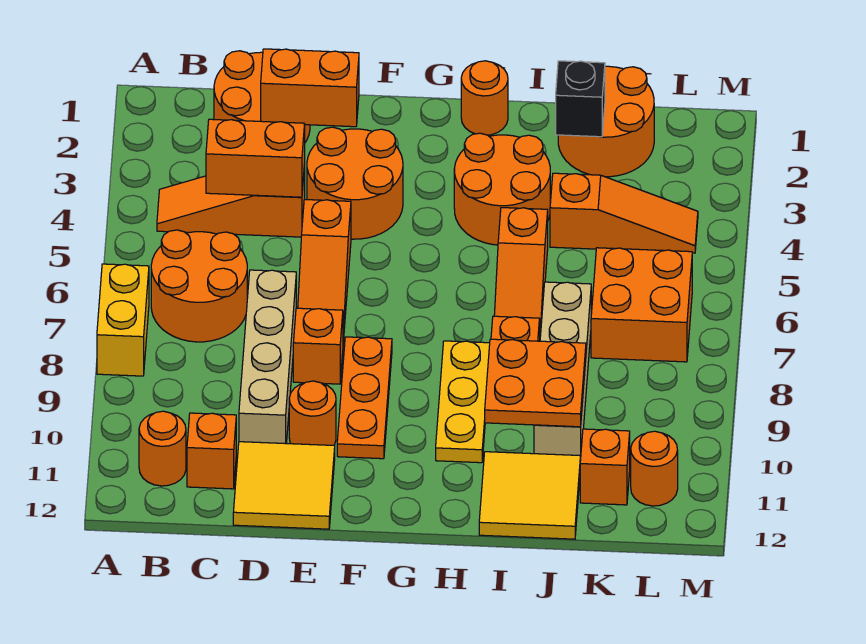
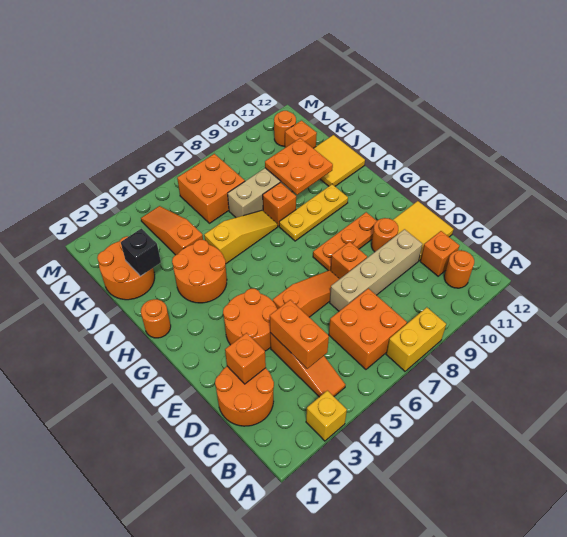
none -> yellow brick A3 level 1
orange round brick B6:C7 level 1 -> orange brick B6:C7 level 1
orange brick D2:E2 level 2 -> orange brick D2 level 2
orange slope I5:I7 level 1 top 5 -> yellow slope I5:I7 level 1 top 5

